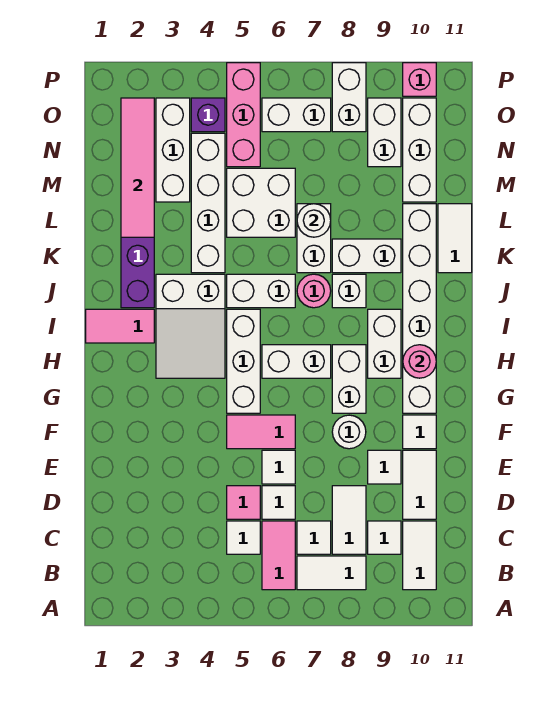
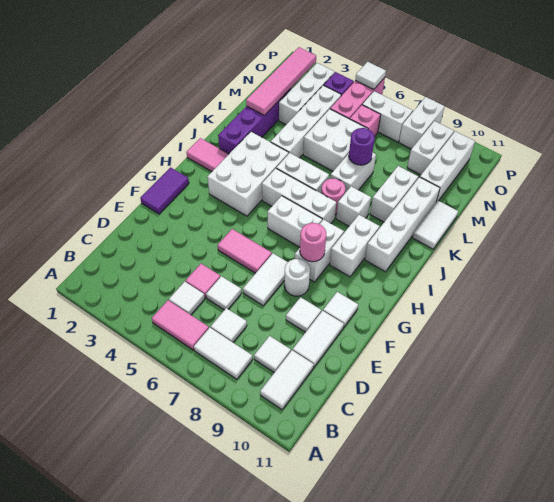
pink tile B6:C6 level 1 -> pink tile B5:B6 level 1
white tile C8:D8 level 1 -> white tile E7:F7 level 1
white tile E6 level 1 -> white tile P5 level 2
none -> purple tile F1:G1 level 1
white brick G5:I5 level 1 -> white brick I5:I7 level 1
white brick G10:L10 level 1 -> white brick I10:L10 level 1
white slope H3:J4 level 1 top J -> white brick H3:J4 level 1
pink round brick H10 level 2 -> pink round brick G8 level 2
white brick K8:K9 level 1 -> white brick K9:L9 level 1
white round brick L7 level 2 -> purple round brick L7 level 2
pink brick P10 level 1 -> pink brick N6 level 1

